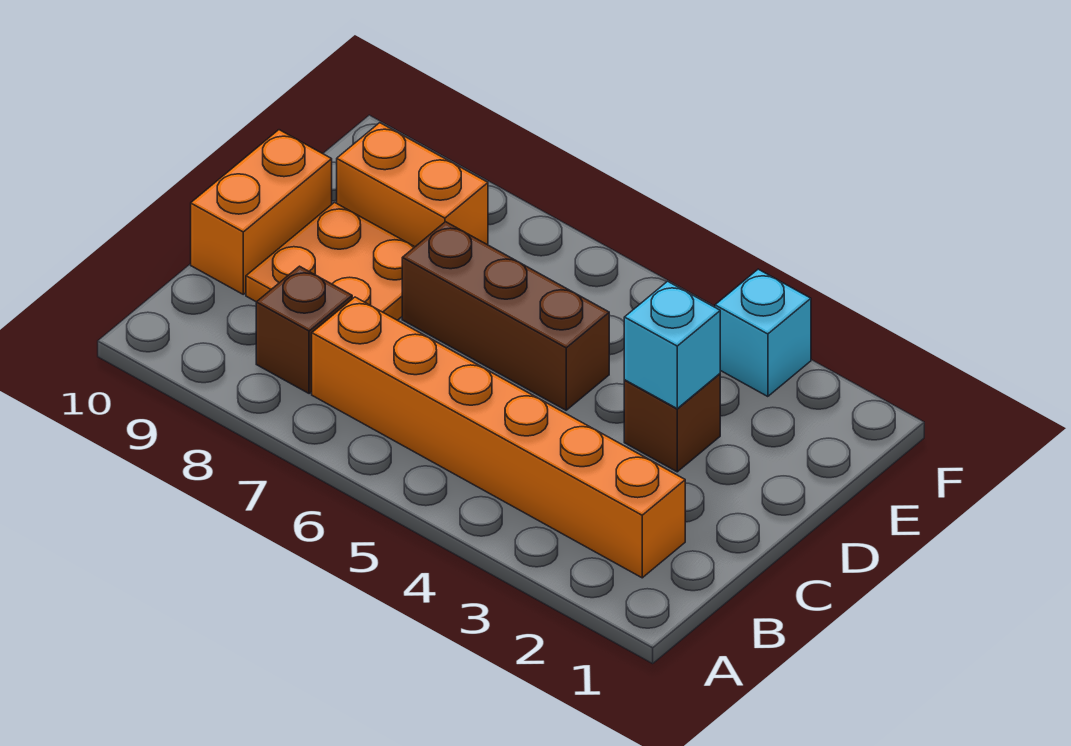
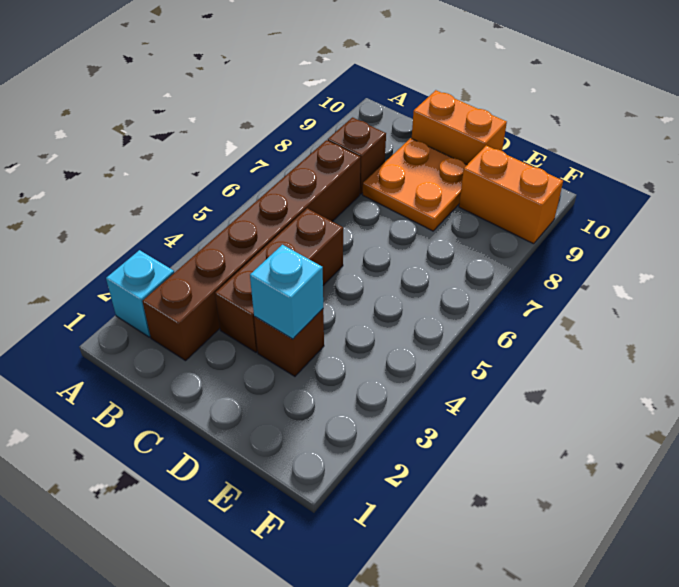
orange brick B2:B7 level 1 -> brown brick B2:B7 level 1
brown brick D5:D7 level 1 -> brown brick C3:C5 level 1
orange brick E8:E9 level 1 -> orange brick E9:F9 level 1
cyan brick F3 level 1 -> cyan brick A2 level 1

